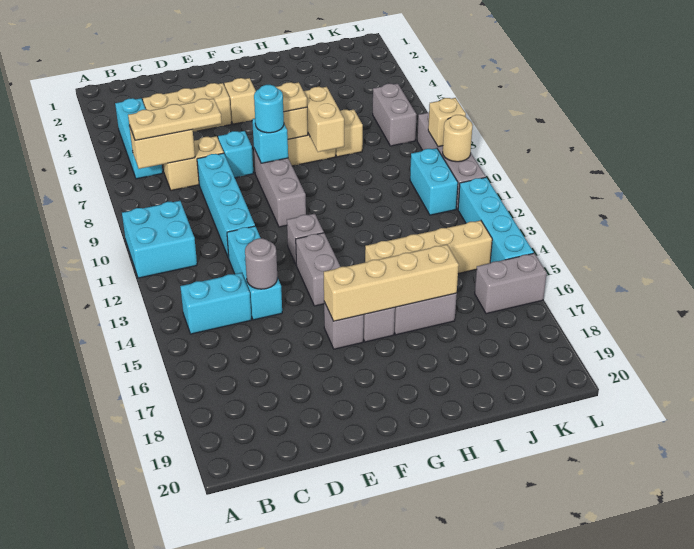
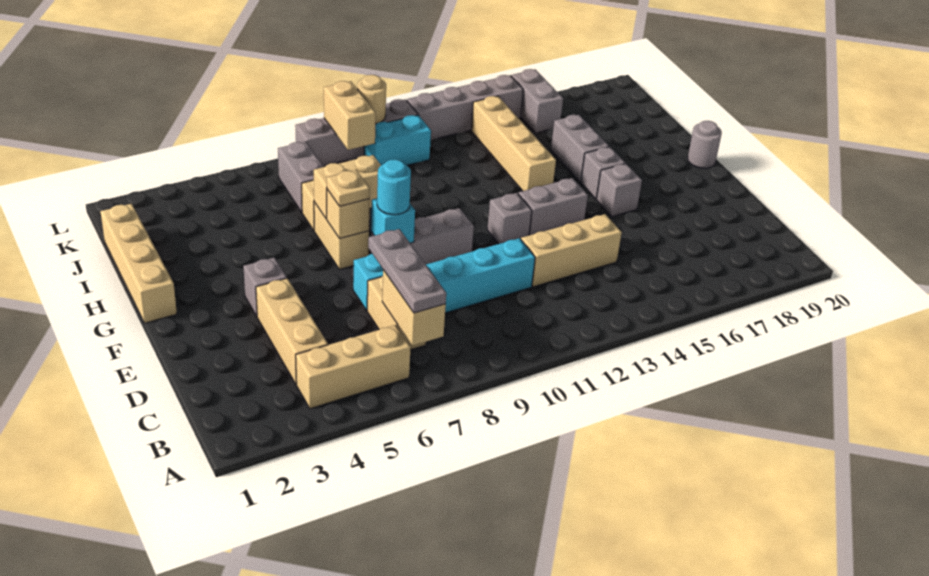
cyan brick A10:B11 level 1 -> none
cyan brick B4:B6 level 1 -> tan brick B4:B6 level 1
tan plate B7:D7 level 3 -> grey plate B7:D7 level 3
cyan brick B14:C14 level 1 -> none
cyan brick D12:D14 level 1 -> tan brick D12:D14 level 1
grey round brick D14 level 2 -> grey round brick G20 level 1
tan brick F4 level 1 -> grey brick F4 level 1
tan brick F16:I16 level 2 -> tan brick G1:J1 level 1
grey brick K6:K7 level 1 -> grey brick J7:K7 level 1
tan brick L9 level 2 -> tan brick K9:L9 level 2
cyan brick L12:L15 level 1 -> grey brick L12:L15 level 1

